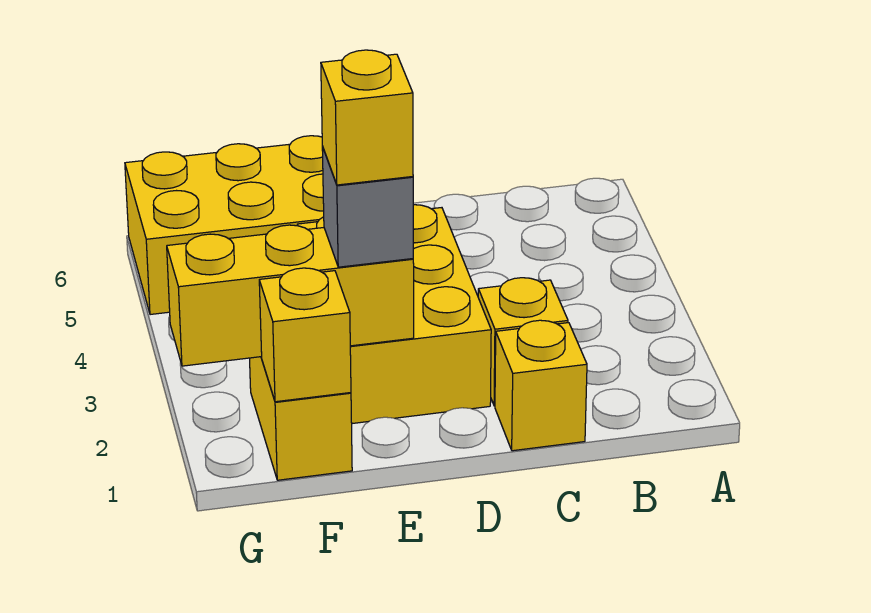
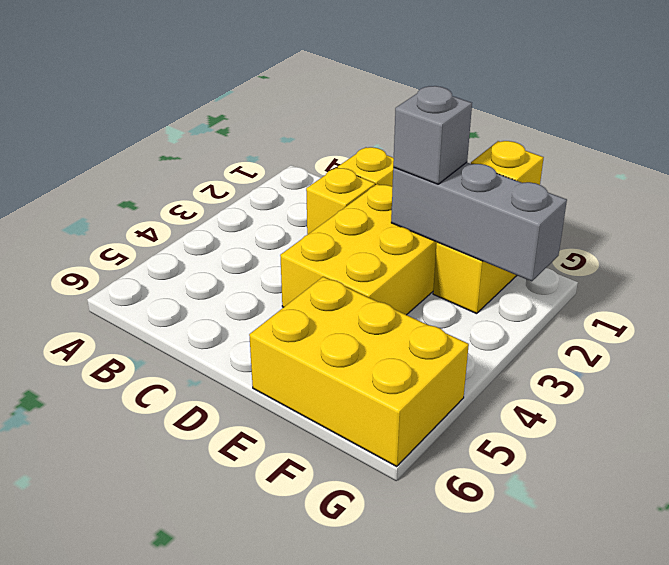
yellow brick E2:G2 level 2 -> grey brick E2:G2 level 2
yellow brick E2 level 4 -> none

